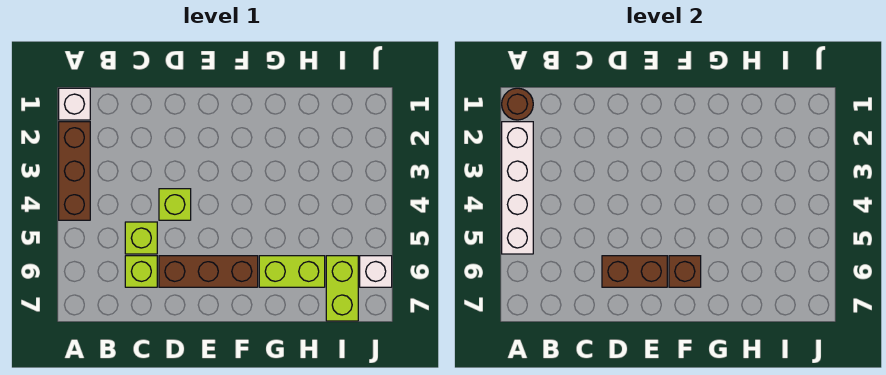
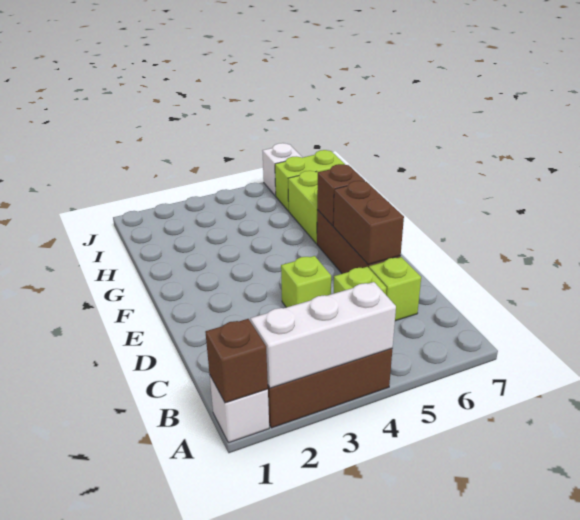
brown round brick A1 level 2 -> brown brick A1 level 2
white brick A2:A5 level 2 -> white brick A2:A4 level 2

